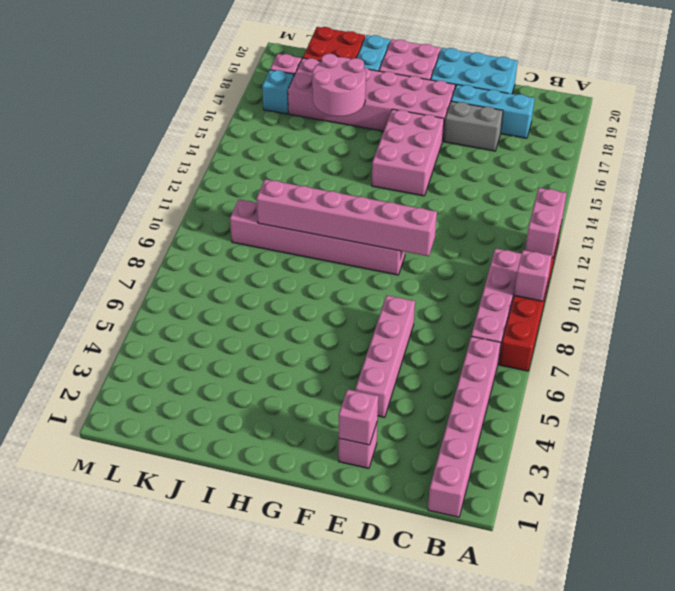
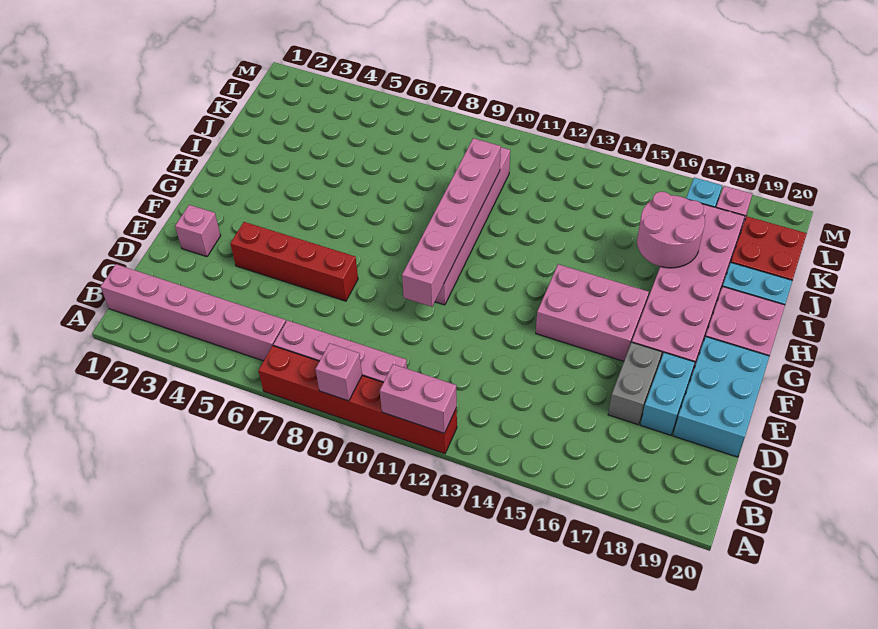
cyan brick C18:E18 level 1 -> cyan brick D18:E18 level 1
pink brick E2 level 2 -> none
pink brick E4:E7 level 1 -> red brick E4:E7 level 1

